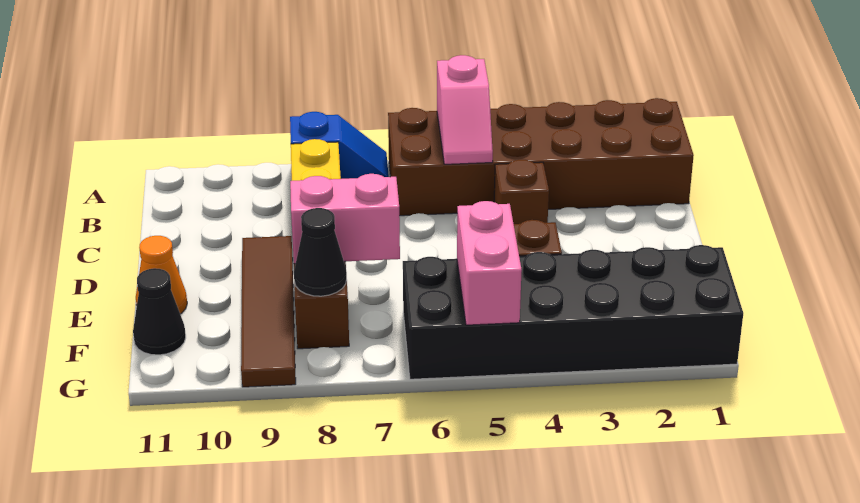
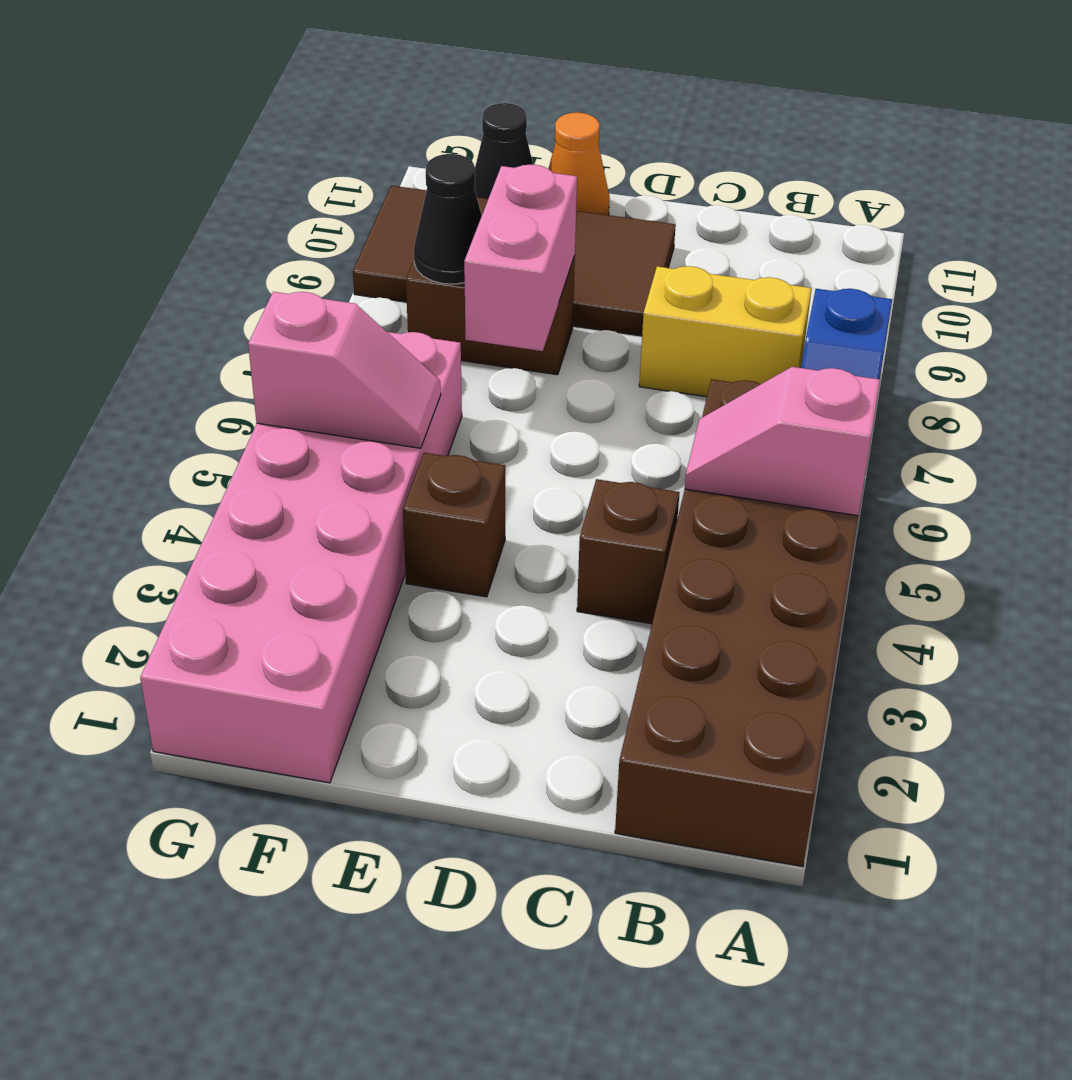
brown tile D9:G9 level 1 -> brown tile D9:G10 level 1
black brick F1:G6 level 1 -> pink brick F1:G6 level 1
pink brick F5:G5 level 2 -> pink slope F5:G5 level 2 top G

